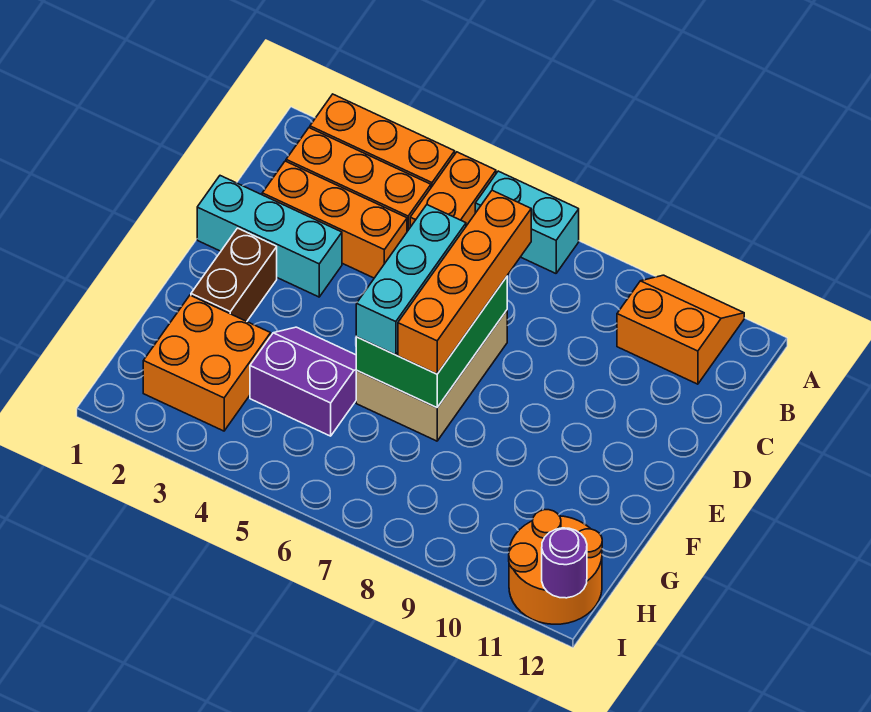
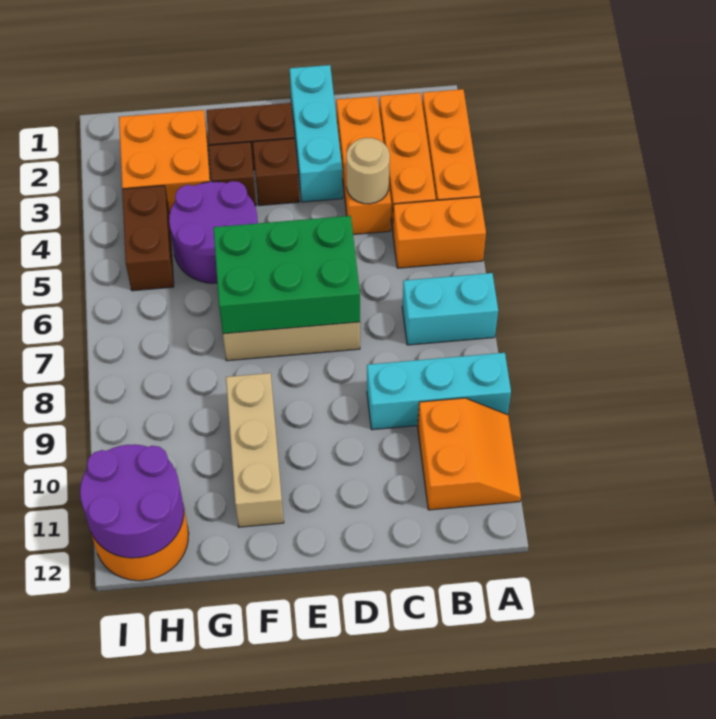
cyan brick A6:A7 level 1 -> cyan brick A7:B7 level 1
none -> tan round brick C4 level 2
orange brick C7:F7 level 3 -> none
cyan brick D6:F6 level 3 -> cyan brick A9:C9 level 1
none -> brown brick E3 level 1
none -> brown brick F3 level 1
purple slope F4:G5 level 1 top G -> purple round brick F4:G5 level 1
none -> tan brick F9:F11 level 1
none -> brown brick H4:H5 level 1
purple round brick I12 level 2 -> purple round brick H11:I12 level 2

